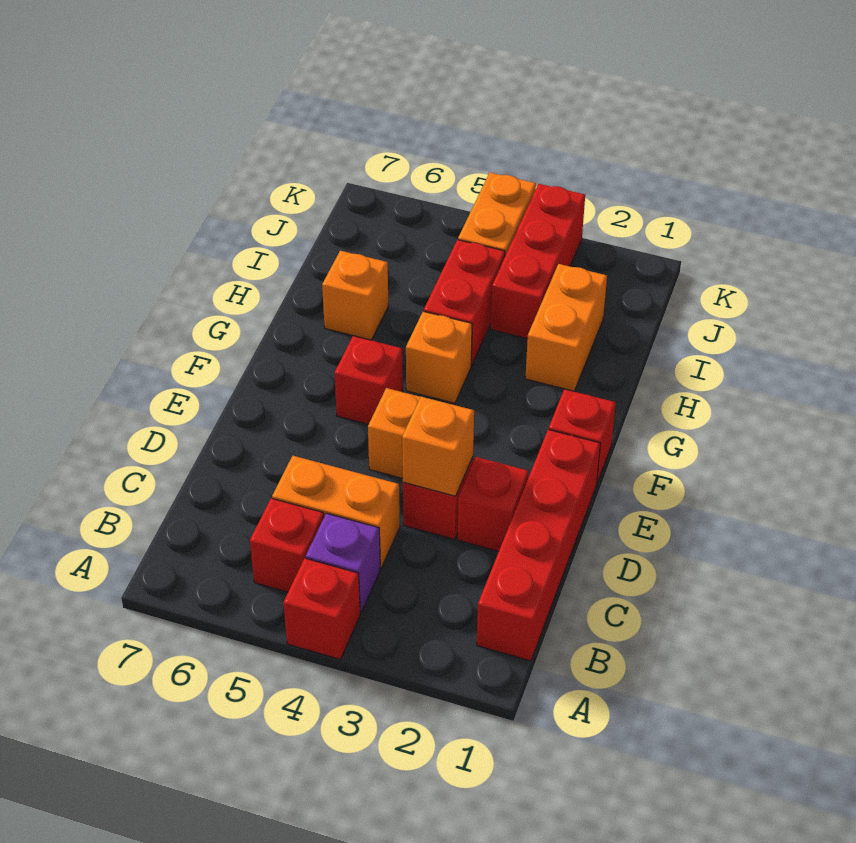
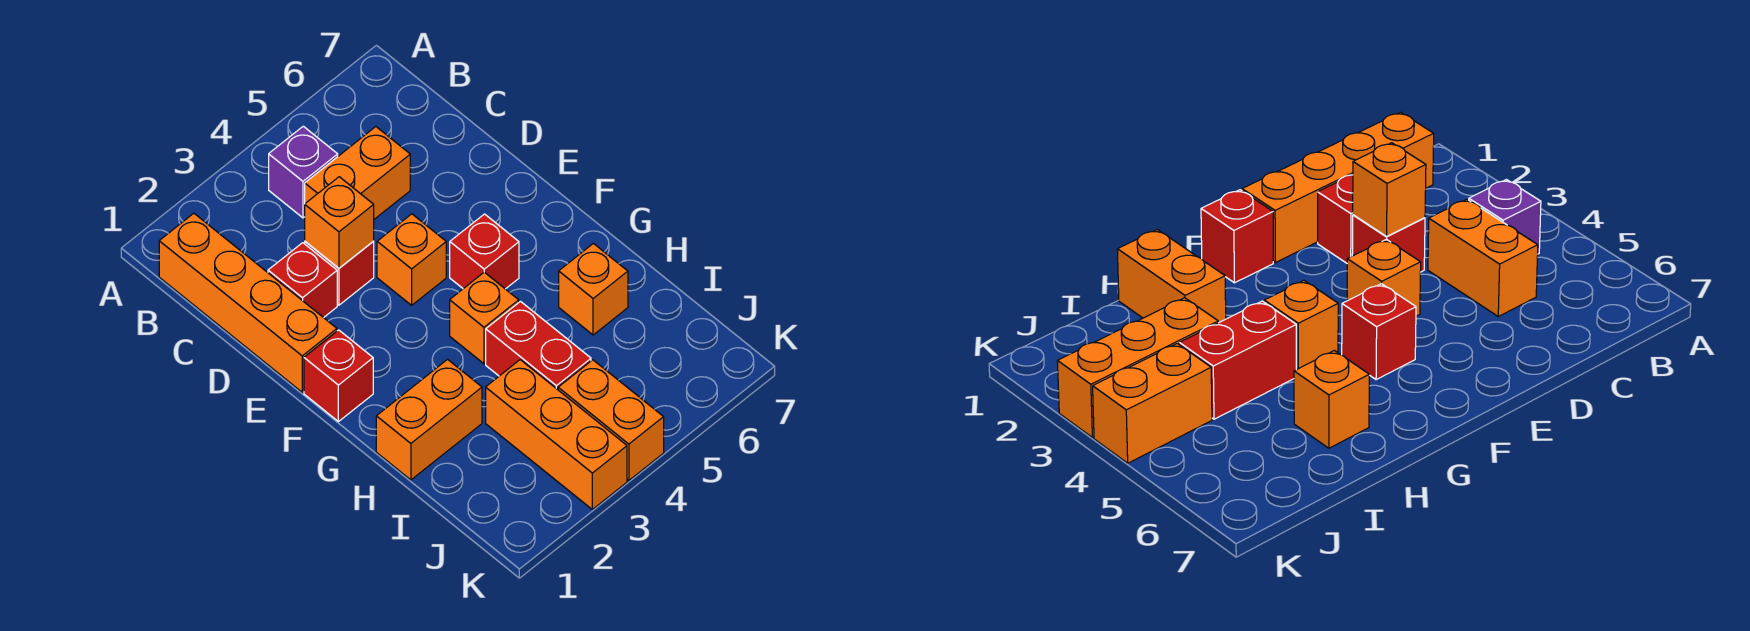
red brick A4 level 1 -> none
red brick B1:E1 level 1 -> orange brick B1:E1 level 1
red brick B5 level 1 -> none
orange brick H2:I2 level 1 -> orange brick H1:H2 level 1
red brick I3:K3 level 1 -> orange brick I3:K3 level 1

